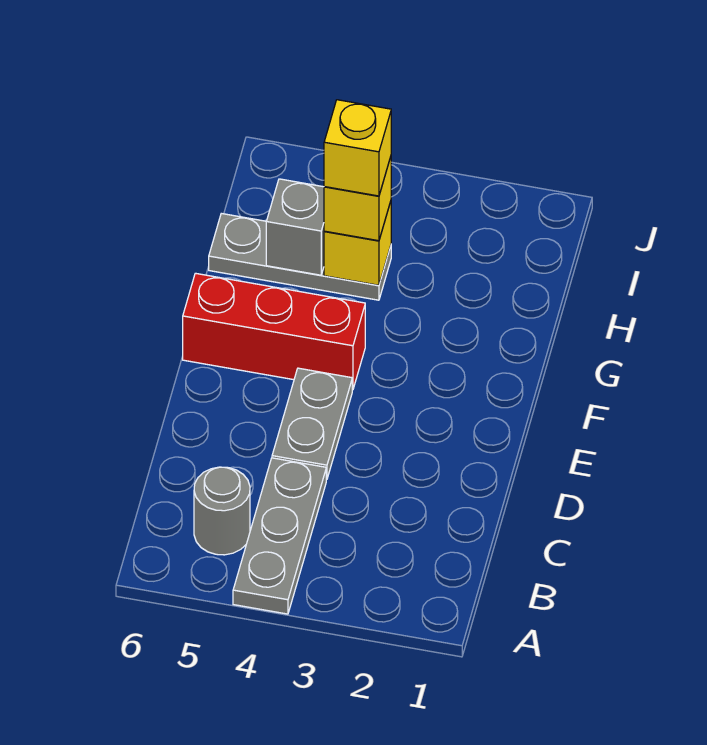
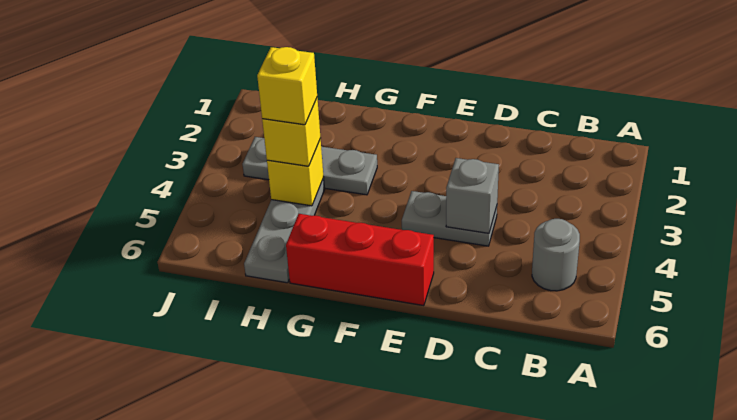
grey plate A4:C4 level 1 -> grey plate G3:I3 level 1
red brick F4:F6 level 1 -> red brick E6:G6 level 1
grey brick H5 level 2 -> grey brick D4 level 2

